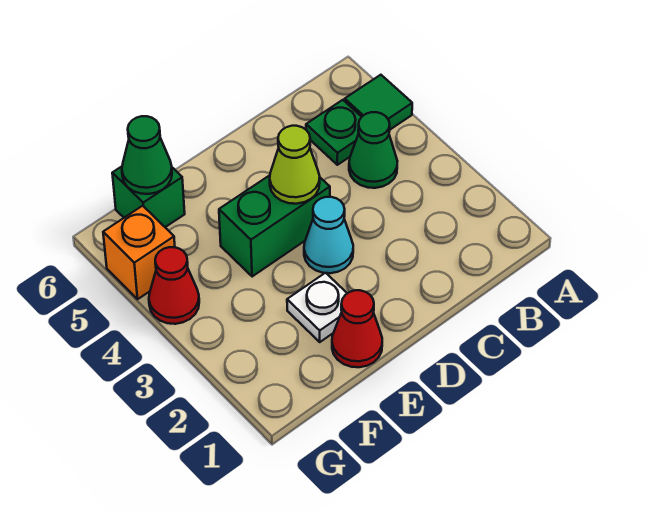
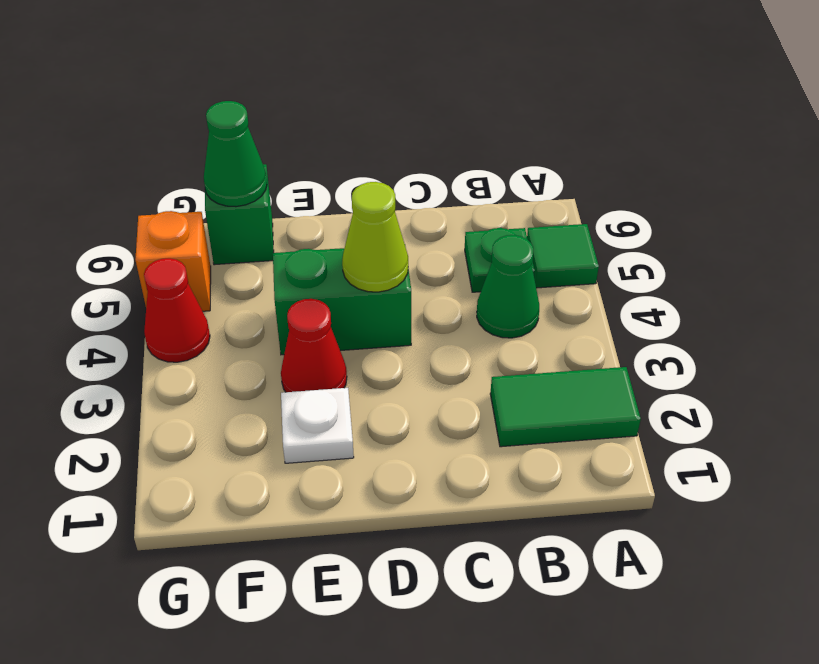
none -> green tile A2:B2 level 1
cyan cone D3 level 1 -> none
red cone E1 level 1 -> red cone E3 level 1

